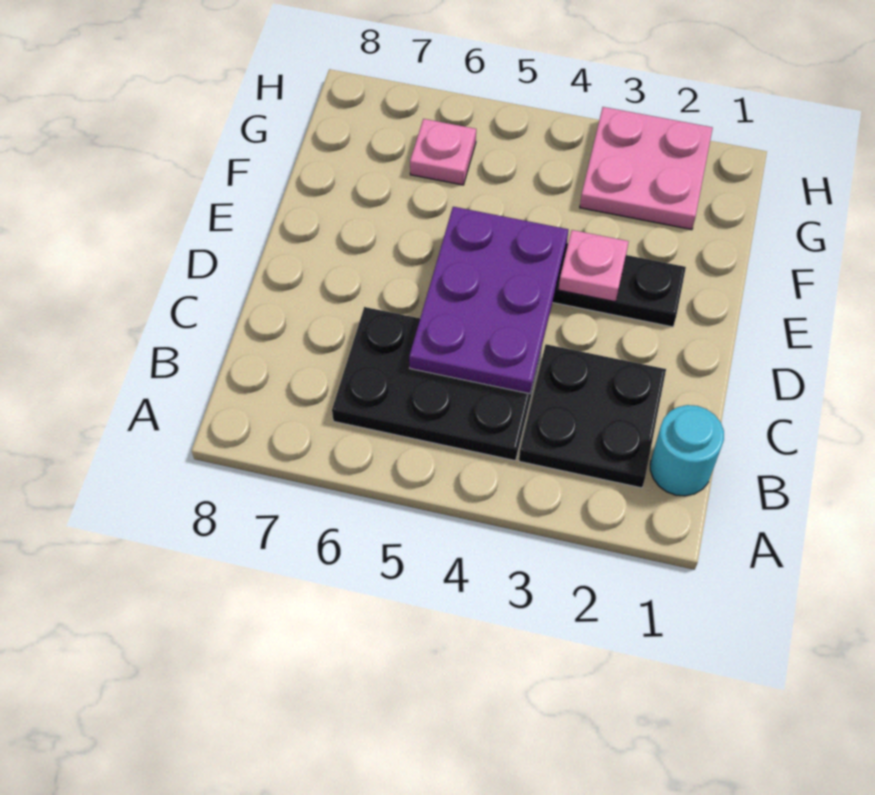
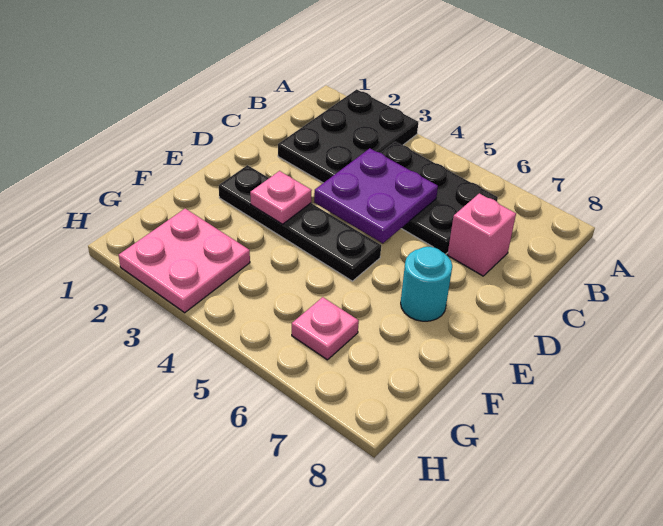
cyan round brick B1 level 1 -> cyan round brick E7 level 1
black plate B2:C3 level 1 -> black plate A2:C3 level 1
purple plate C4:E5 level 2 -> purple plate C4:D5 level 2
none -> pink brick C7 level 1

